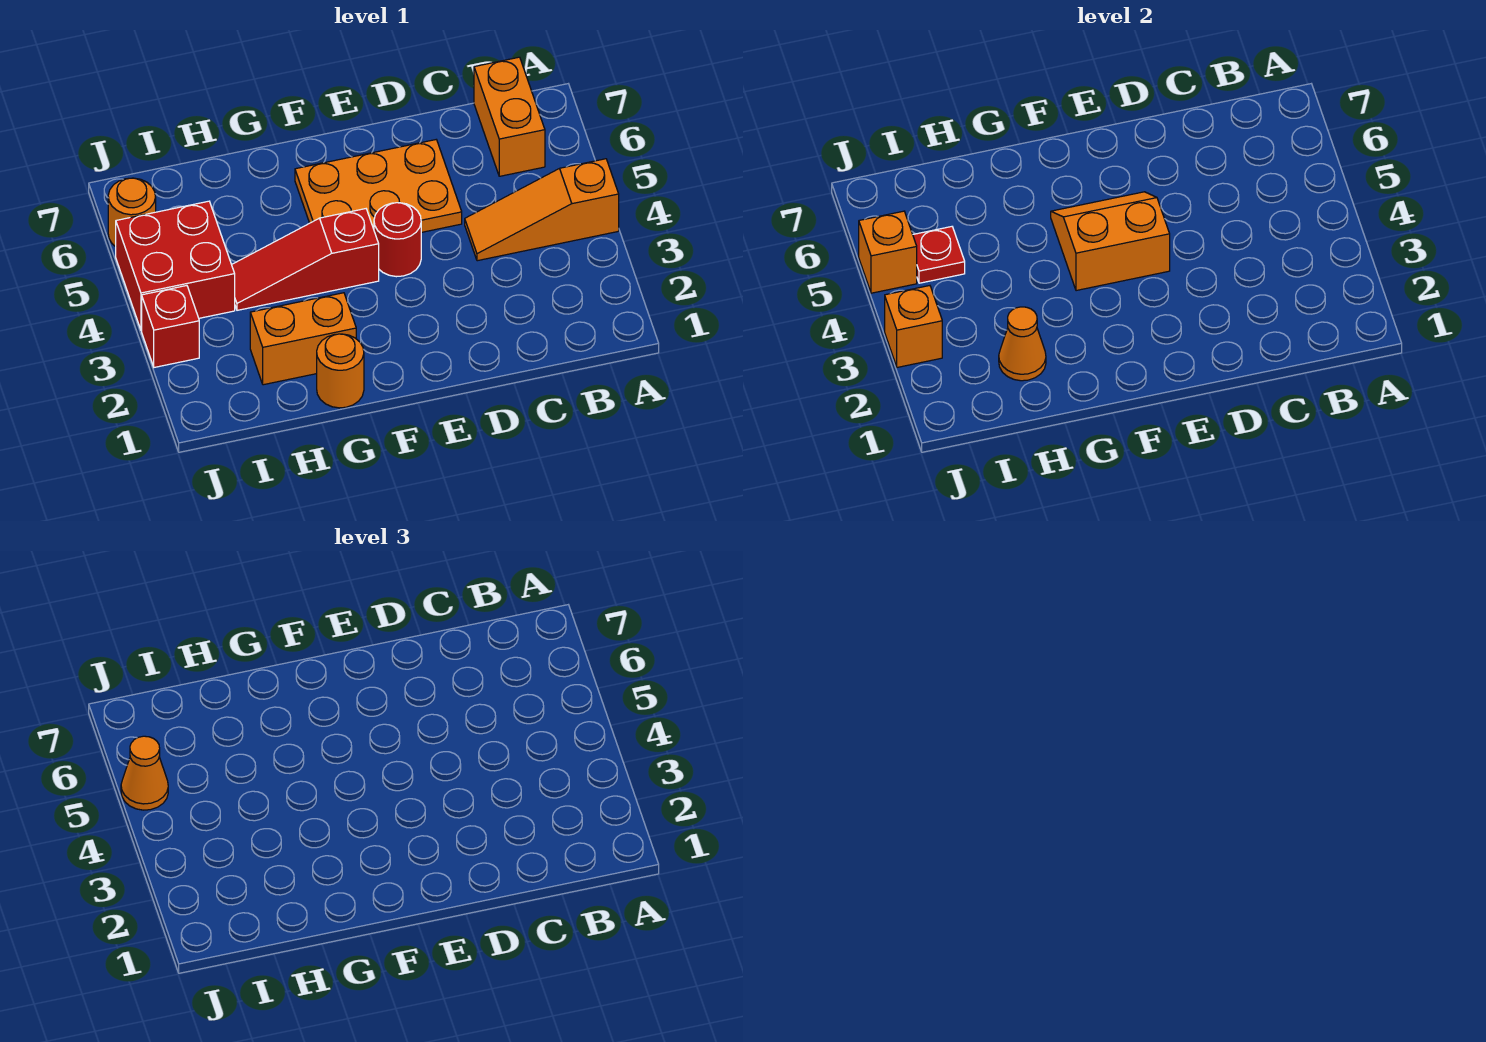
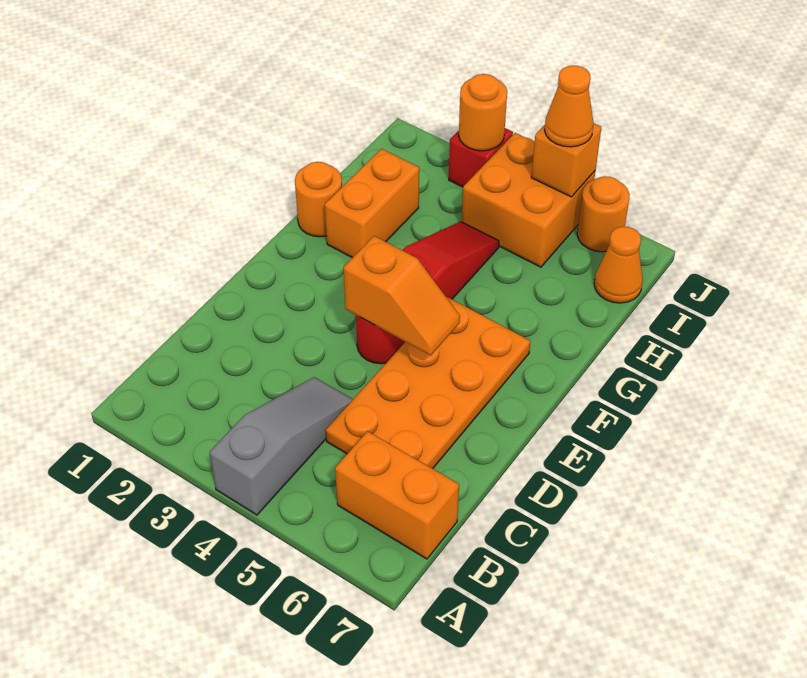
orange slope A4:C4 level 1 top A -> grey slope A4:C4 level 1 top A
orange plate D5:F6 level 1 -> orange plate C5:F6 level 1
orange slope E4:F5 level 2 top 4 -> orange slope E4:E5 level 2 top 4
orange cone H2 level 2 -> orange cone I7 level 1
red brick I4:J5 level 1 -> orange brick I4:J5 level 1
red plate I5 level 2 -> none
orange brick J3 level 2 -> orange round brick J3 level 2

